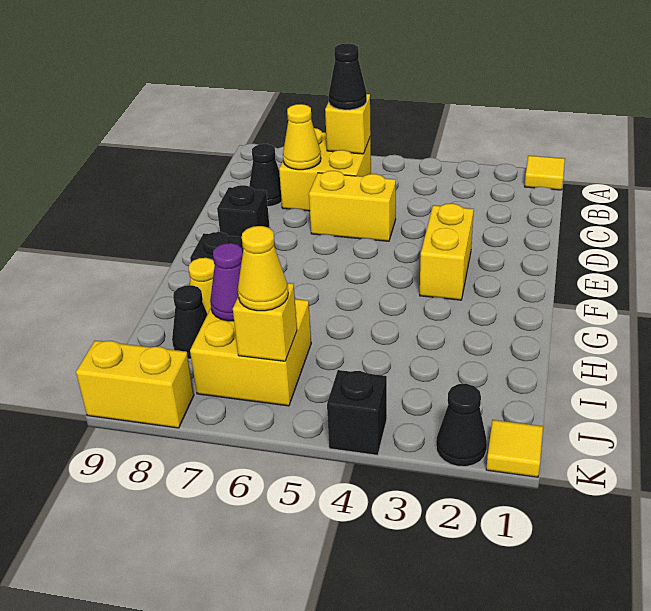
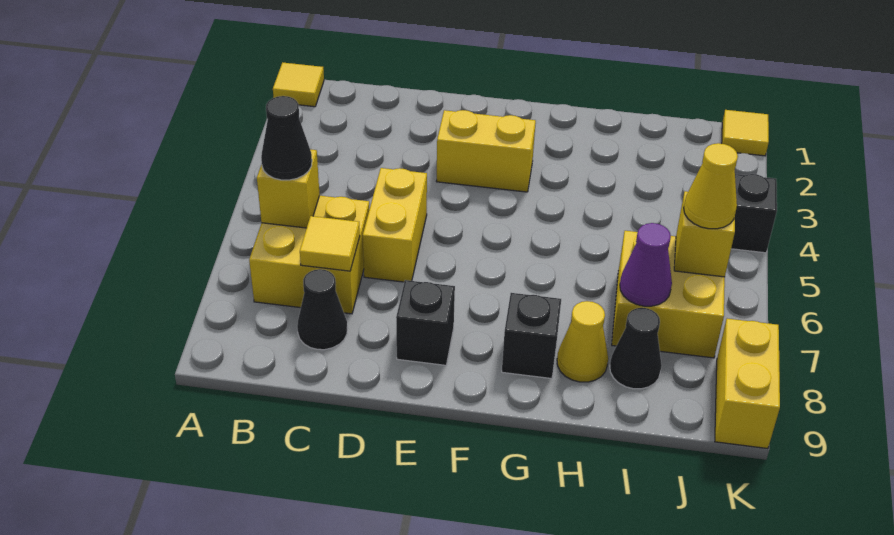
yellow cone C7 level 2 -> yellow tile C7 level 2
black cone K2 level 1 -> none

